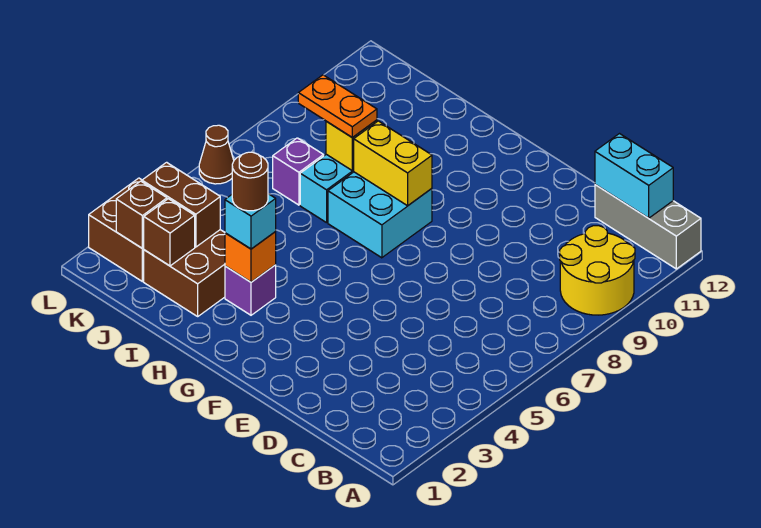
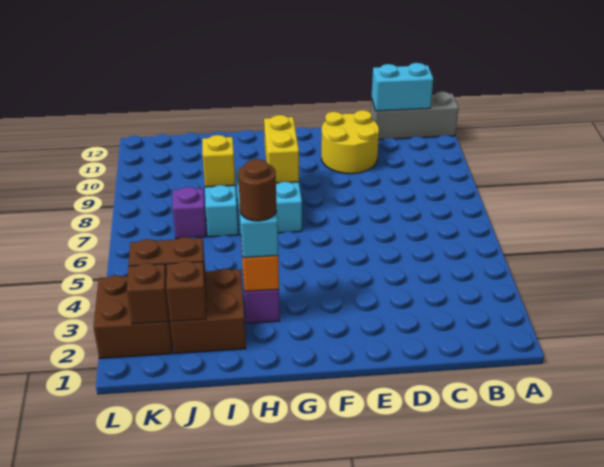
yellow round brick A9:B10 level 1 -> yellow round brick D10:E11 level 1
yellow brick G8:H8 level 2 -> yellow brick G8:G9 level 2
orange plate I8:J8 level 3 -> none
brown cone L6 level 1 -> none

